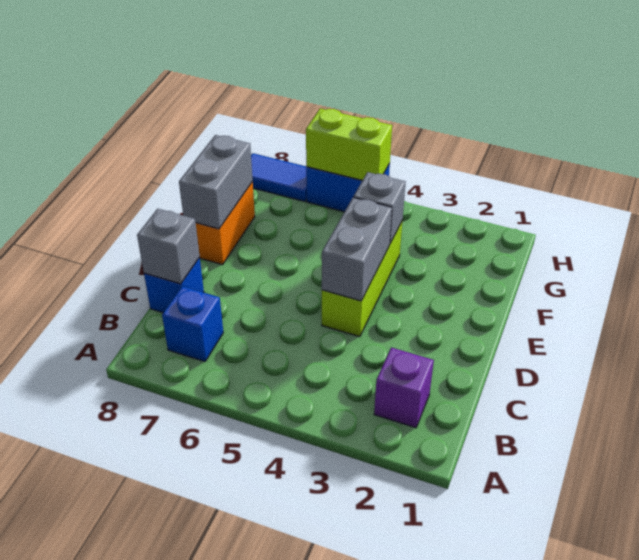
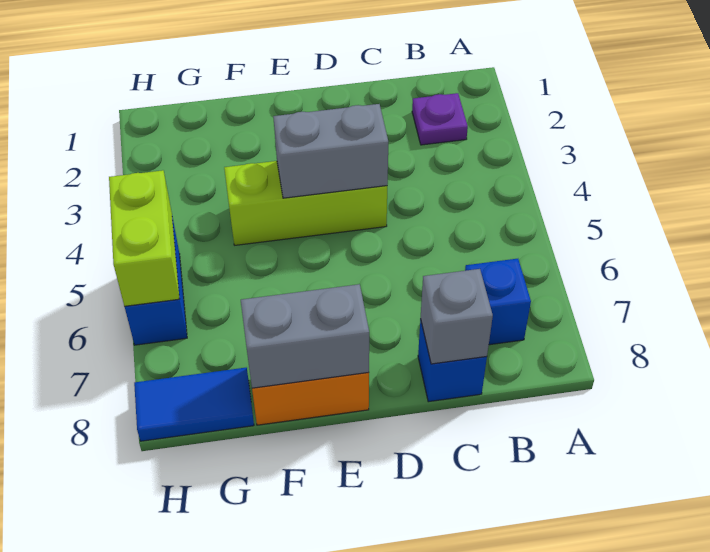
purple brick B2 level 1 -> purple plate B2 level 1
grey brick F4 level 2 -> none
blue tile H7:H8 level 1 -> blue tile G8:H8 level 1

